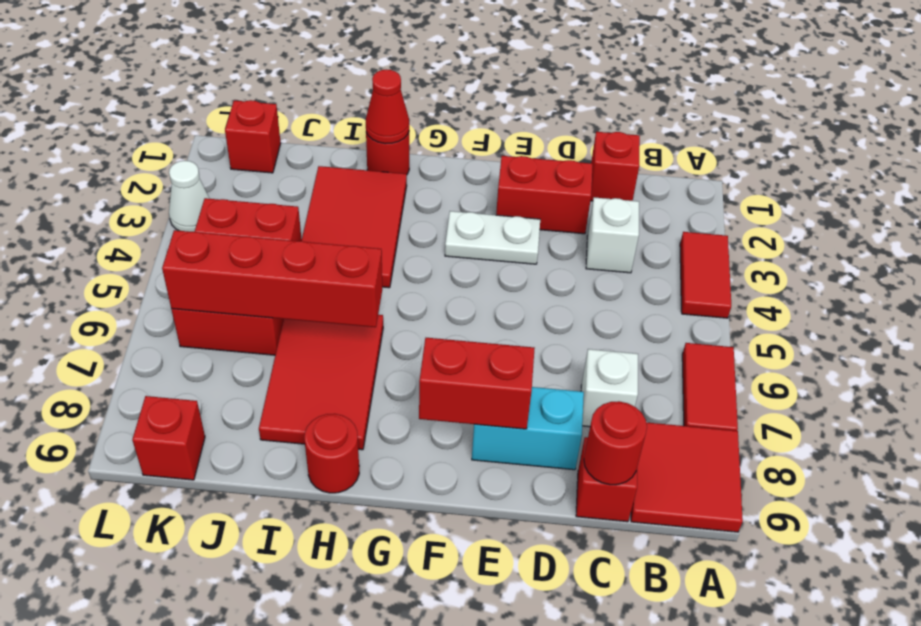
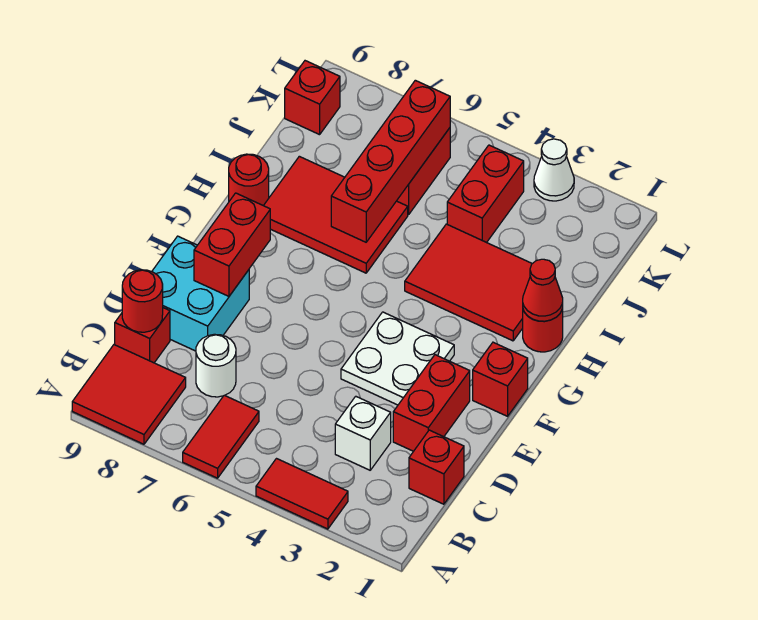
red tile A6:A7 level 1 -> red tile A6:B6 level 1
white brick C7 level 1 -> white round brick C7 level 1
cyan brick D8:E8 level 1 -> cyan brick D8:E9 level 1
white plate E3:F3 level 1 -> white plate E3:F4 level 1
red brick K1 level 1 -> red brick F1 level 1

